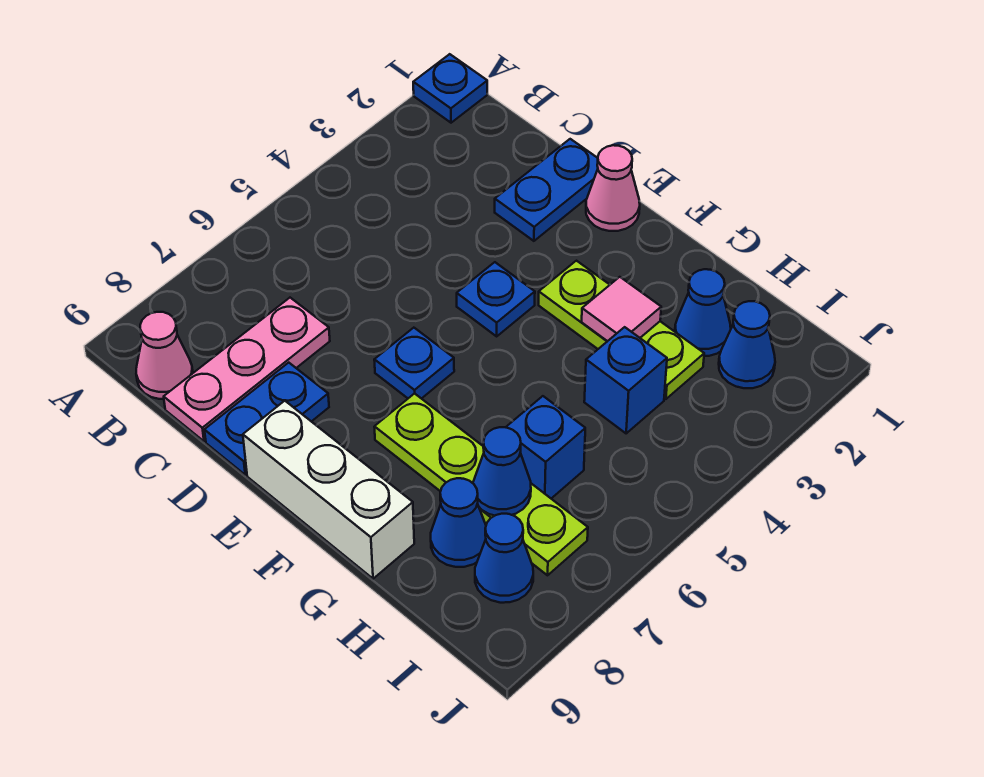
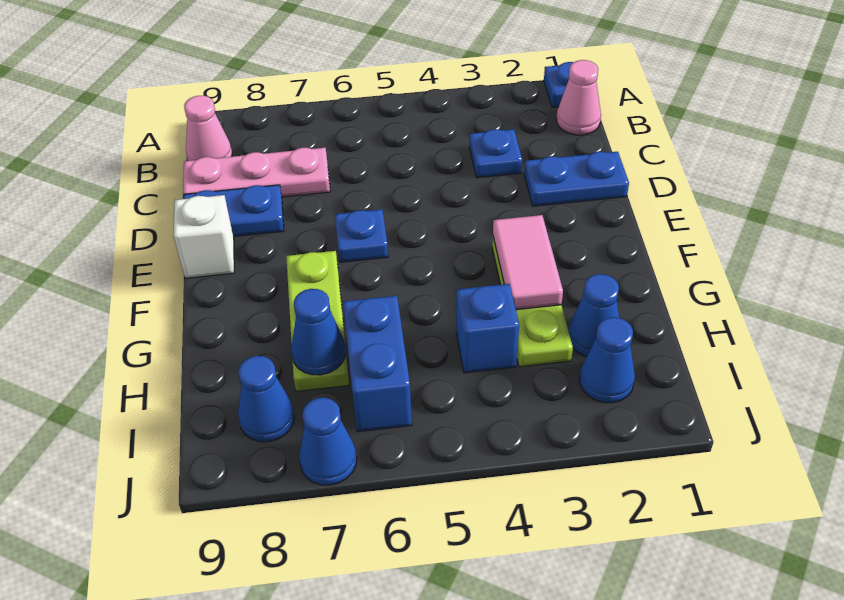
pink cone E1 level 1 -> pink cone B1 level 1
blue plate E4 level 1 -> blue plate C3 level 1
white brick E9:G9 level 1 -> white brick E9 level 1
lime plate F7:I7 level 1 -> lime plate F7:H7 level 1
pink tile G3 level 2 -> pink tile F3:G3 level 2
blue brick H6 level 1 -> blue brick H6:I6 level 1
blue cone H8 level 1 -> blue cone J7 level 1

